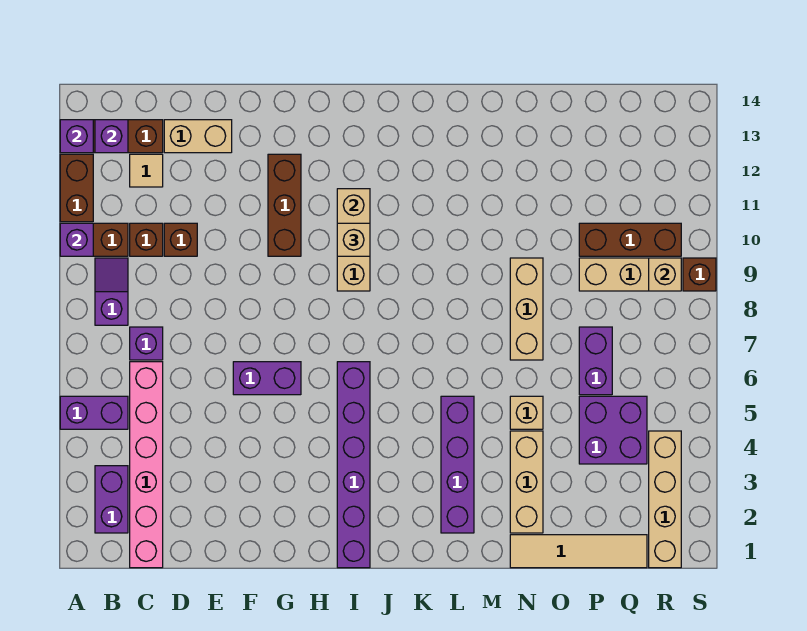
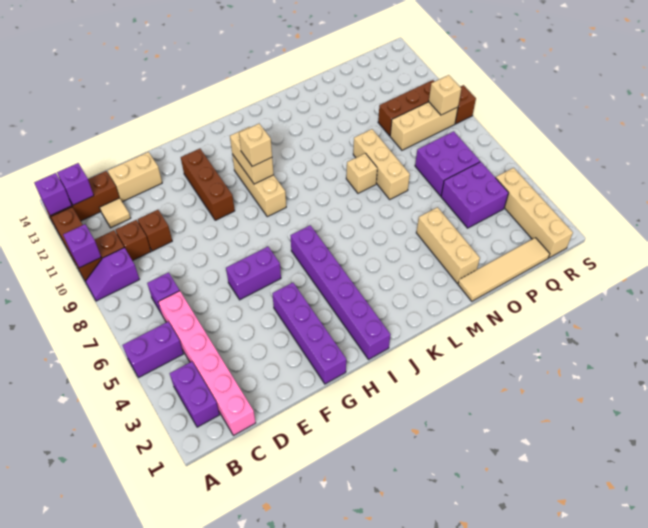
purple slope B8:B9 level 1 top 8 -> purple slope A9:B9 level 1 top B
purple brick L2:L5 level 1 -> purple brick G1:G4 level 1
tan brick N5 level 1 -> tan brick M8 level 1
purple brick P6:P7 level 1 -> purple brick P6:Q7 level 1

